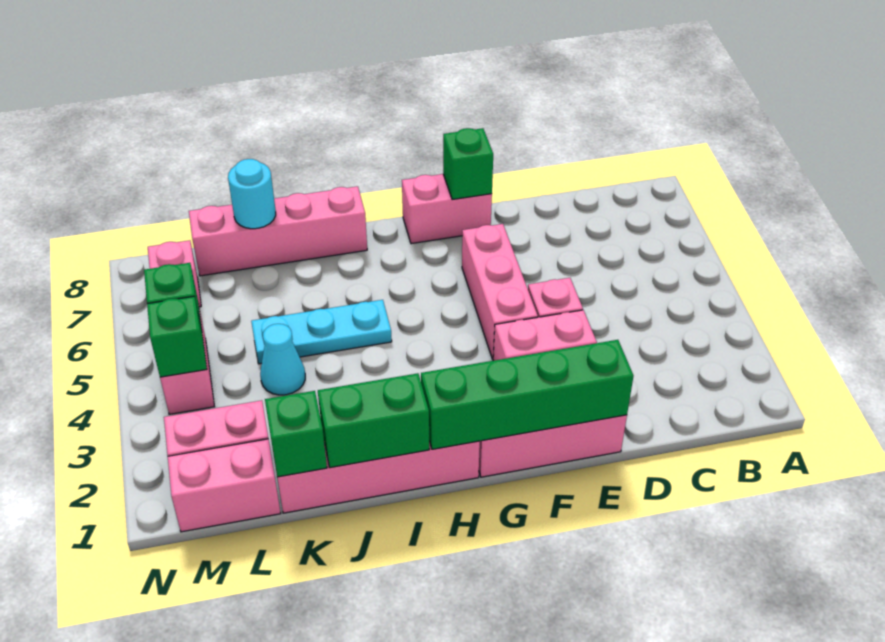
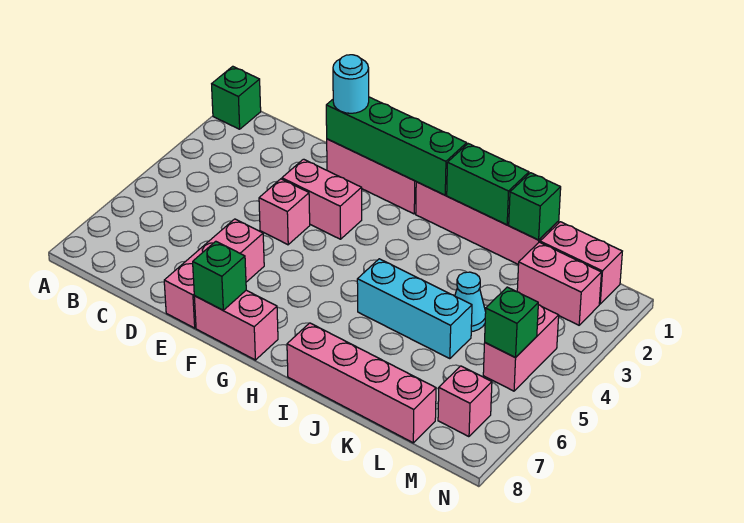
pink brick F4:F6 level 1 -> pink brick E6:E8 level 1
cyan plate I5:K5 level 1 -> cyan brick I5:K5 level 1
cyan round brick K8 level 2 -> cyan round brick E1 level 3
green brick M4 level 2 -> green brick A1 level 1

